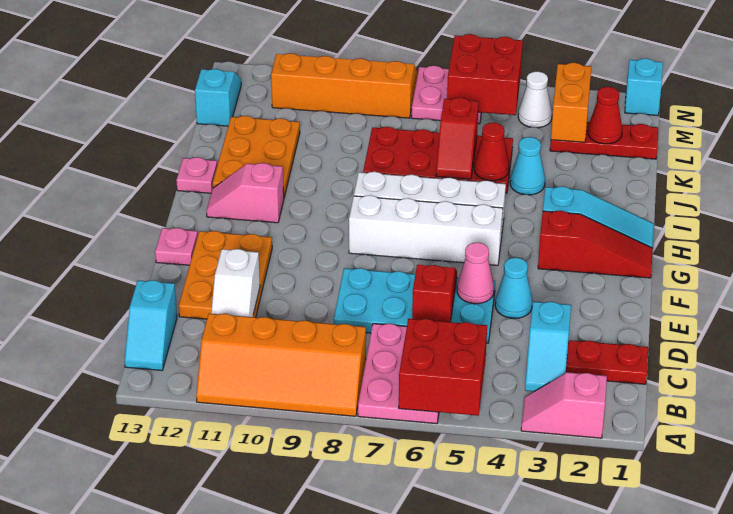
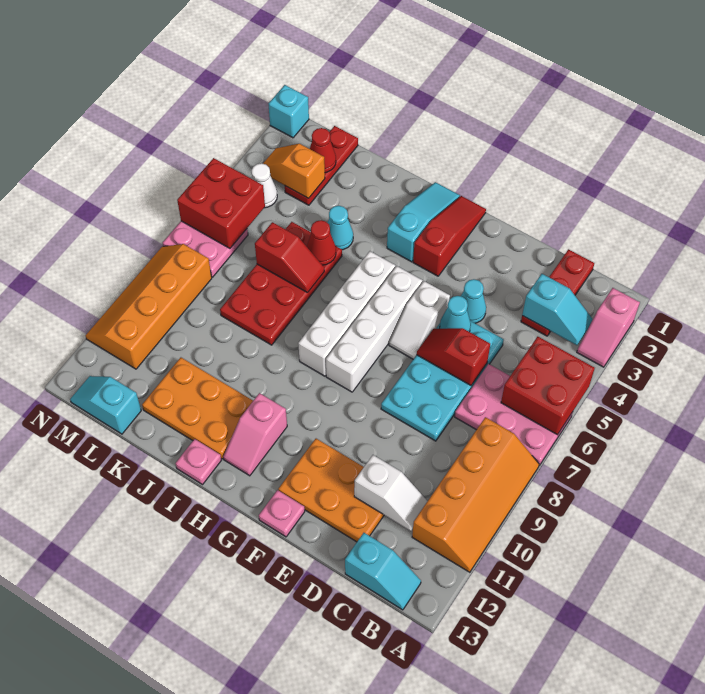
pink cone E5 level 2 -> cyan cone E5 level 2
none -> white slope F5:F6 level 1 top 5
orange brick L3:M3 level 2 -> orange slope L3:M3 level 2 top L

